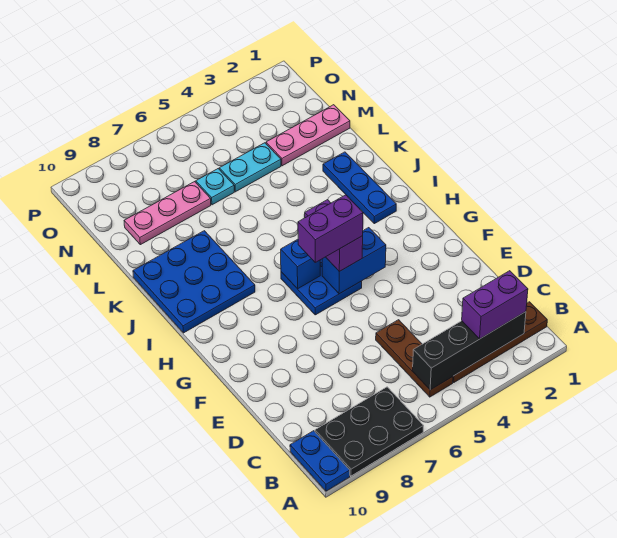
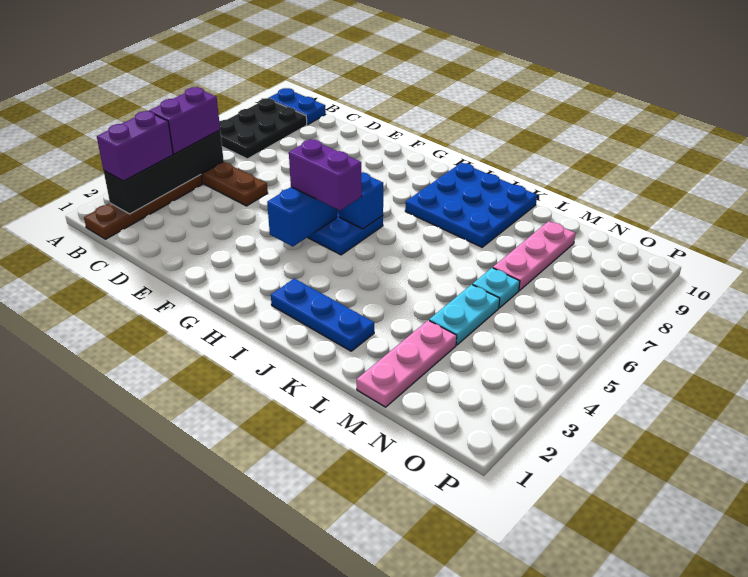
purple brick G5:G6 level 4 -> purple brick B4:B5 level 3

